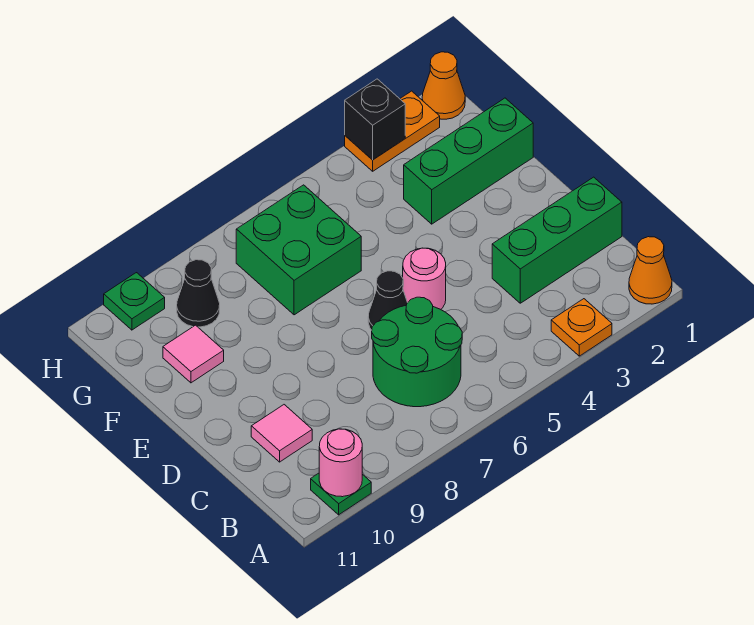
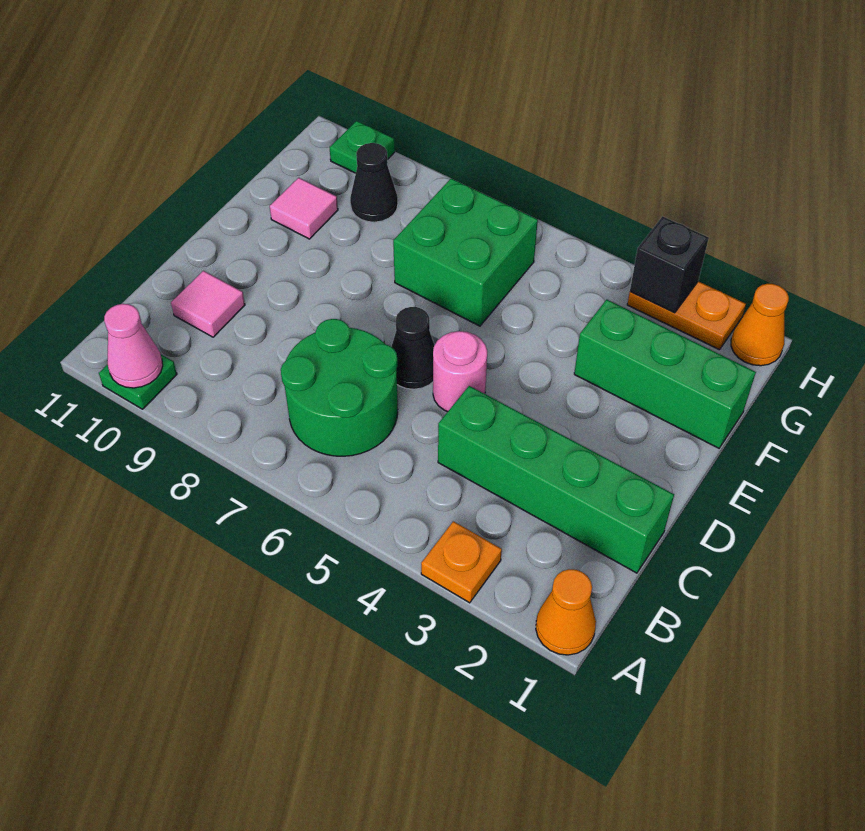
pink round brick A10 level 2 -> pink cone A10 level 2
green brick C1:C3 level 1 -> green brick C1:C4 level 1

